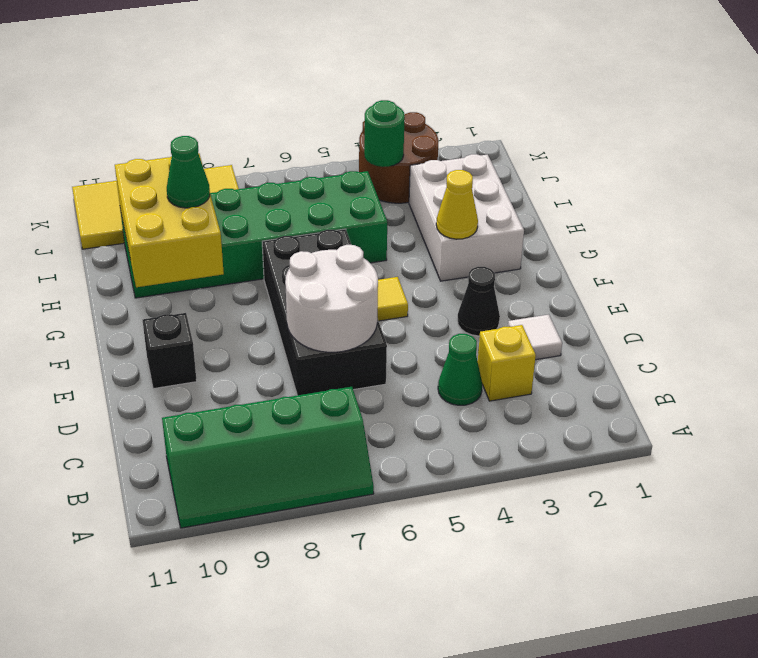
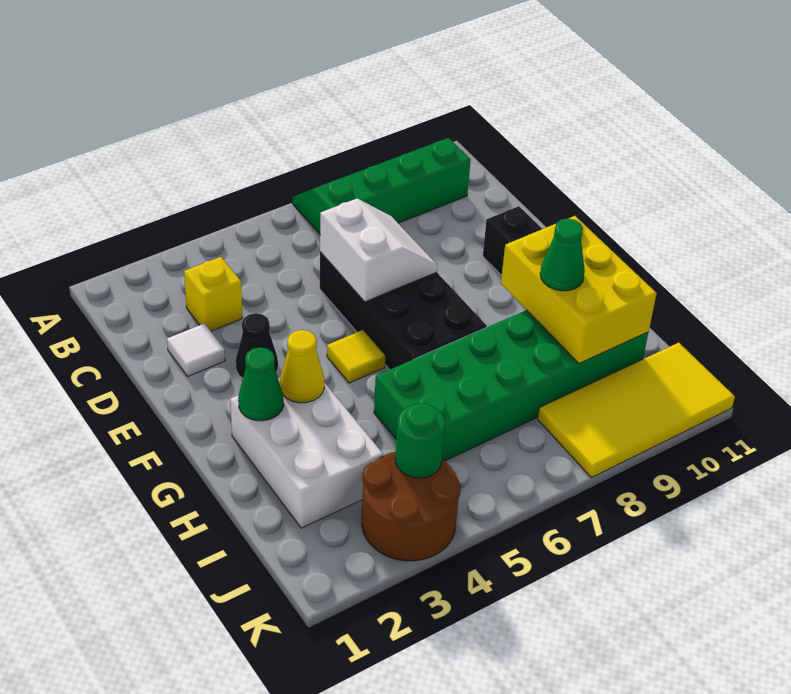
green cone C4 level 1 -> green cone G2 level 2
white round brick D6:E7 level 2 -> white slope D6:E7 level 2 top 6

